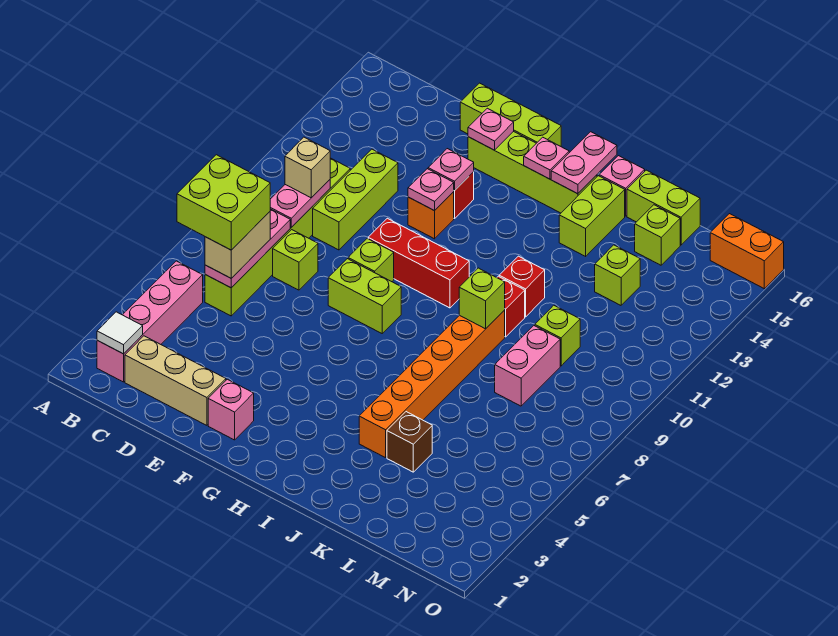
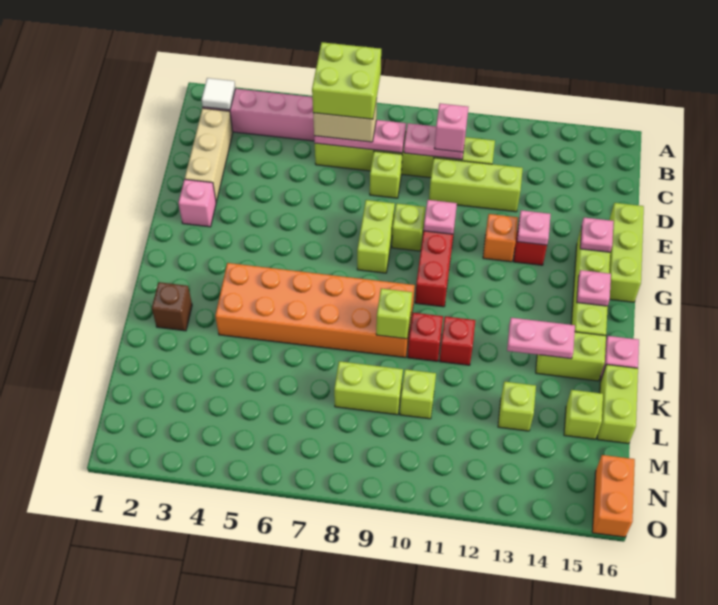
tan brick C10 level 3 -> pink brick C10 level 3
pink plate F12 level 2 -> pink plate F10 level 2
pink plate I15:I16 level 2 -> pink plate J13:J14 level 2
orange brick J4:J9 level 1 -> orange brick I4:J9 level 1
brown brick K4 level 1 -> brown brick J2 level 1
pink brick L8:L9 level 1 -> lime brick L8:L9 level 1

